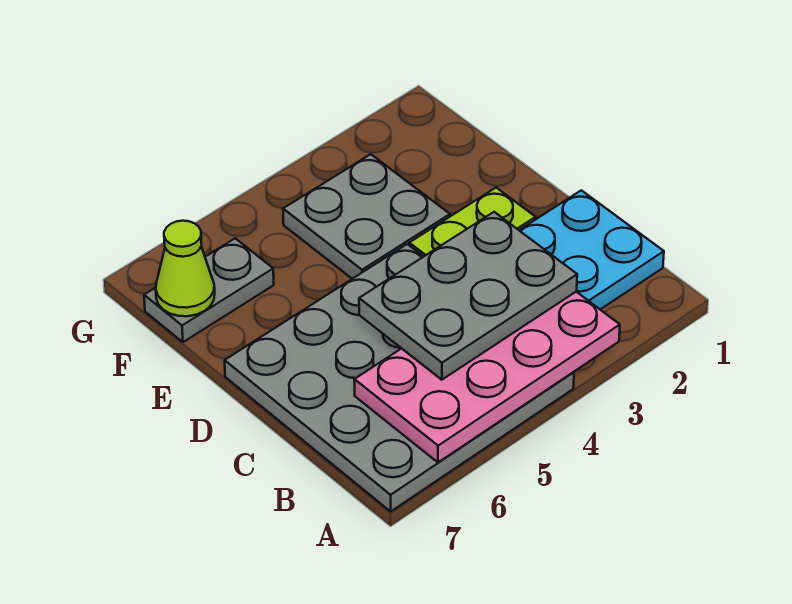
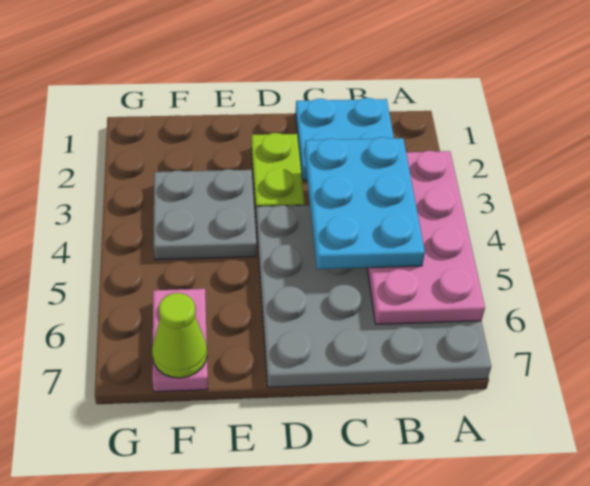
grey plate B3:C5 level 3 -> cyan plate B3:C5 level 3
grey plate F6:F7 level 1 -> pink plate F6:F7 level 1

